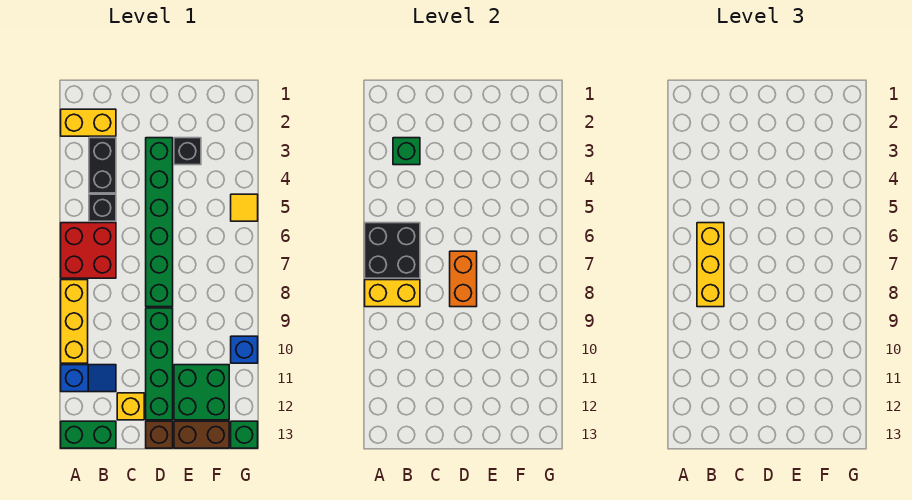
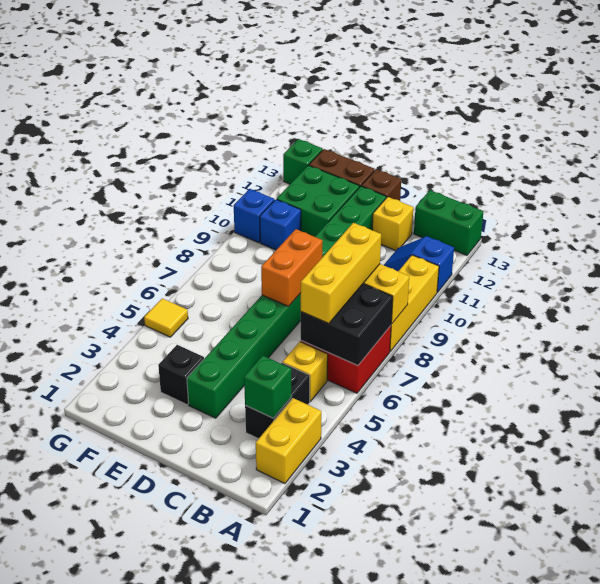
yellow brick A2:B2 level 1 -> yellow brick A2:A3 level 1
black brick B5 level 1 -> yellow brick B5 level 1
none -> blue brick F10 level 1

